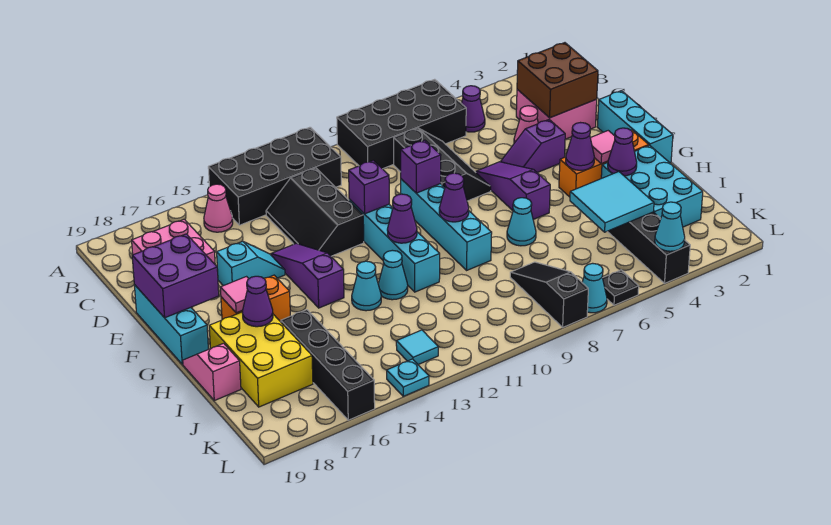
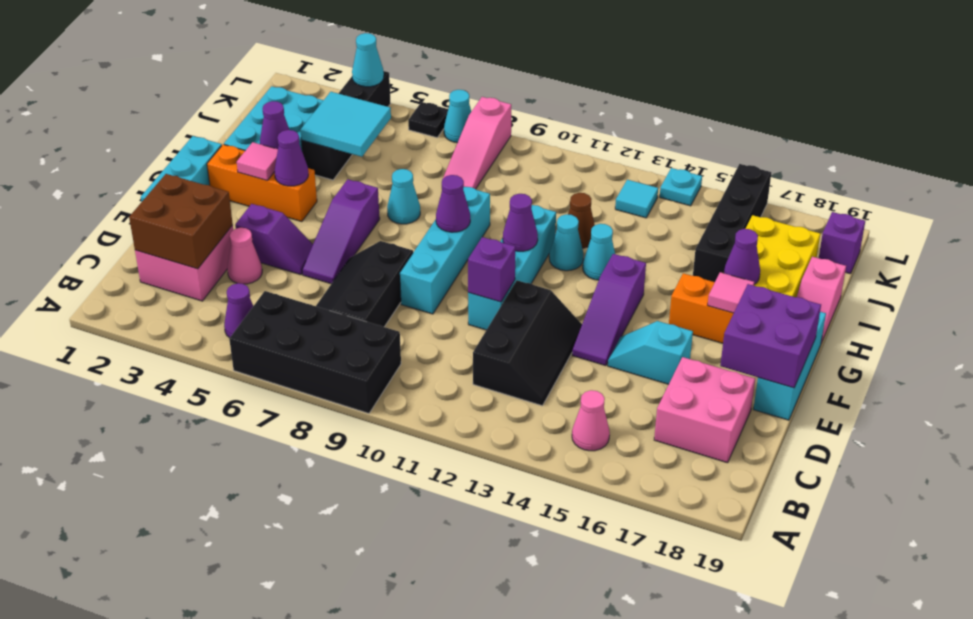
black brick A11:B14 level 1 -> none
purple brick E9 level 2 -> purple brick K19 level 1
none -> brown cone I12 level 1
black slope J8:L8 level 1 top L -> pink slope J8:L8 level 1 top L

